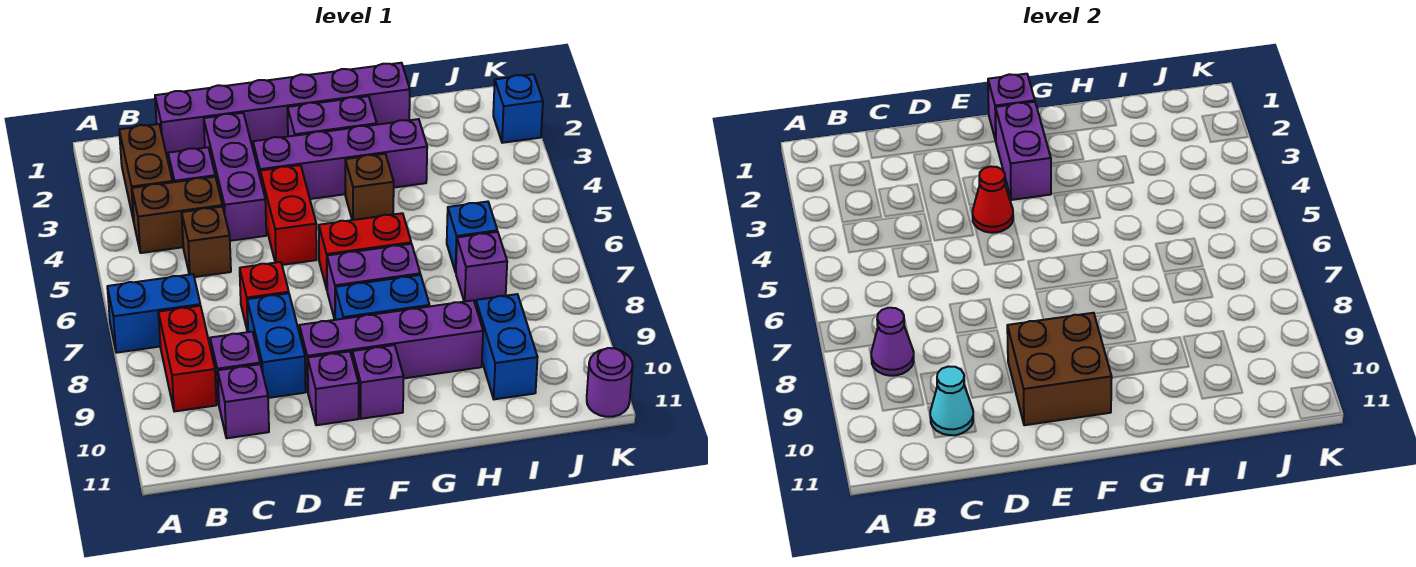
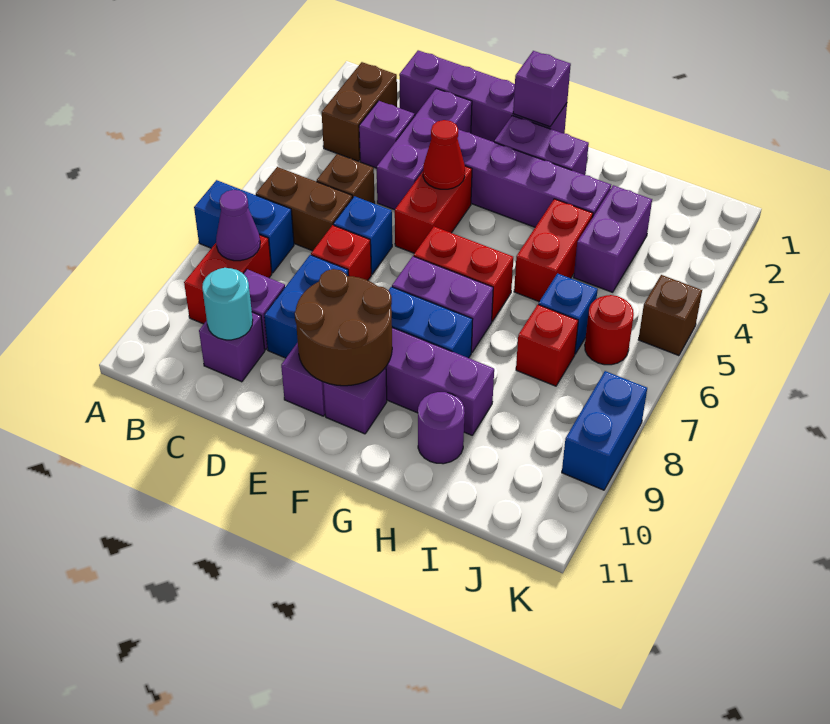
brown brick B4:C4 level 1 -> brown brick B6:C6 level 1
purple brick C1:H1 level 1 -> purple brick C1:F1 level 1
cyan cone C10 level 2 -> cyan round brick C10 level 2
brown brick E9:F10 level 2 -> brown round brick E9:F10 level 2
purple brick F2:F3 level 2 -> purple brick I3:I4 level 1
brown brick G4 level 1 -> brown brick K5 level 1
none -> red brick H4:H5 level 1
purple brick I7 level 1 -> red brick I7 level 1
blue brick I9:I10 level 1 -> blue brick K8:K9 level 1
none -> red round brick J6 level 1
blue brick K2 level 1 -> blue brick D6 level 1
purple round brick K11 level 1 -> purple round brick H10 level 1

